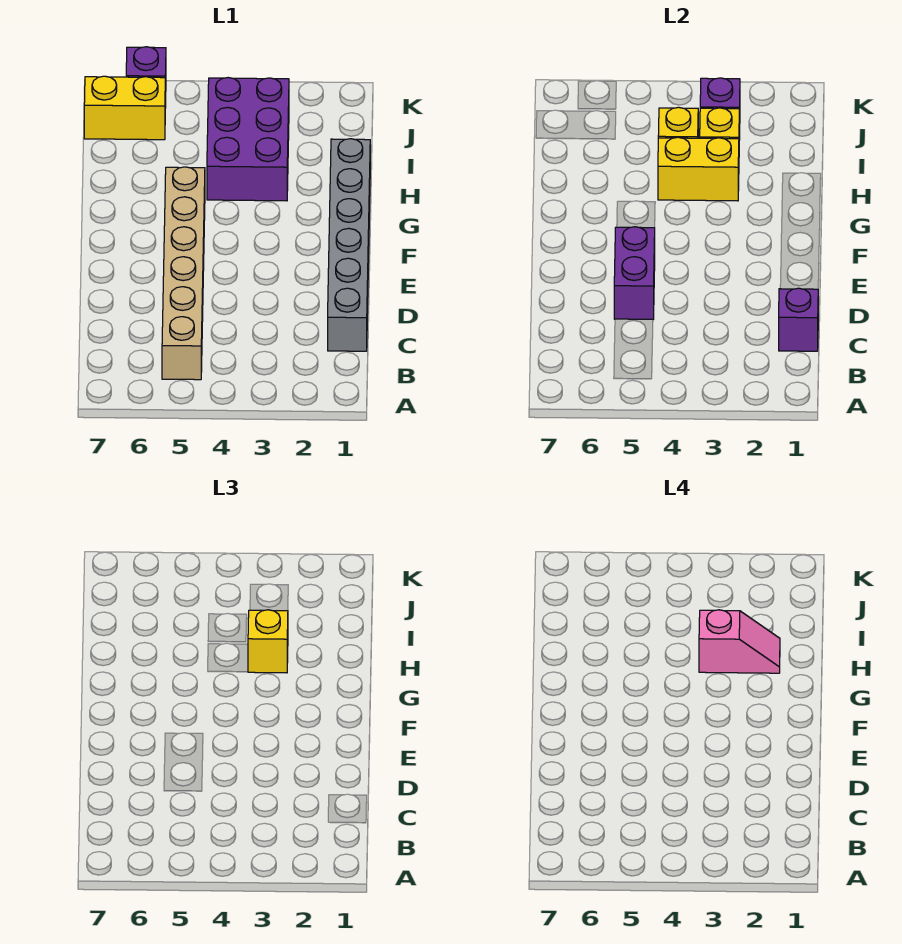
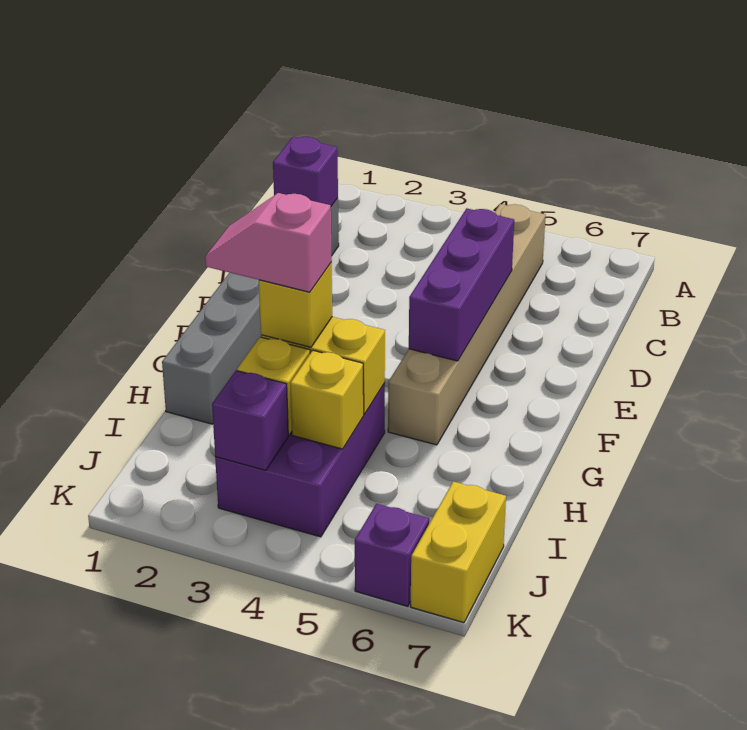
purple brick D5:E5 level 2 -> purple brick D5:F5 level 2
yellow brick J6:J7 level 1 -> yellow brick J7:K7 level 1

